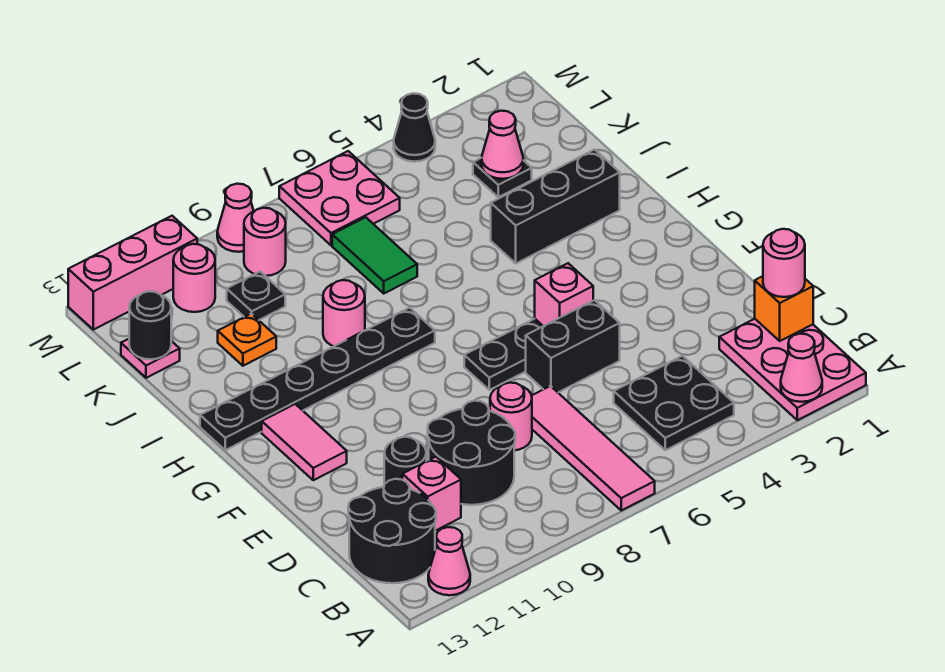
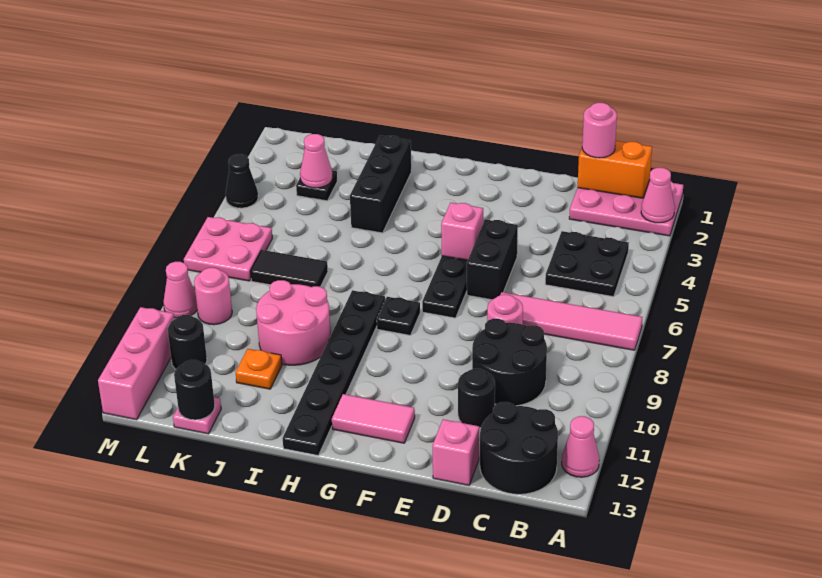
orange brick C1 level 2 -> orange brick B1:C1 level 2
pink brick C11 level 1 -> pink brick D13 level 1
pink round brick I9 level 1 -> pink round brick I9:J10 level 1
green tile J7:K7 level 1 -> black tile J7:K7 level 1
black plate K10 level 1 -> black plate G8 level 1
pink round brick L11 level 1 -> black round brick L11 level 1

